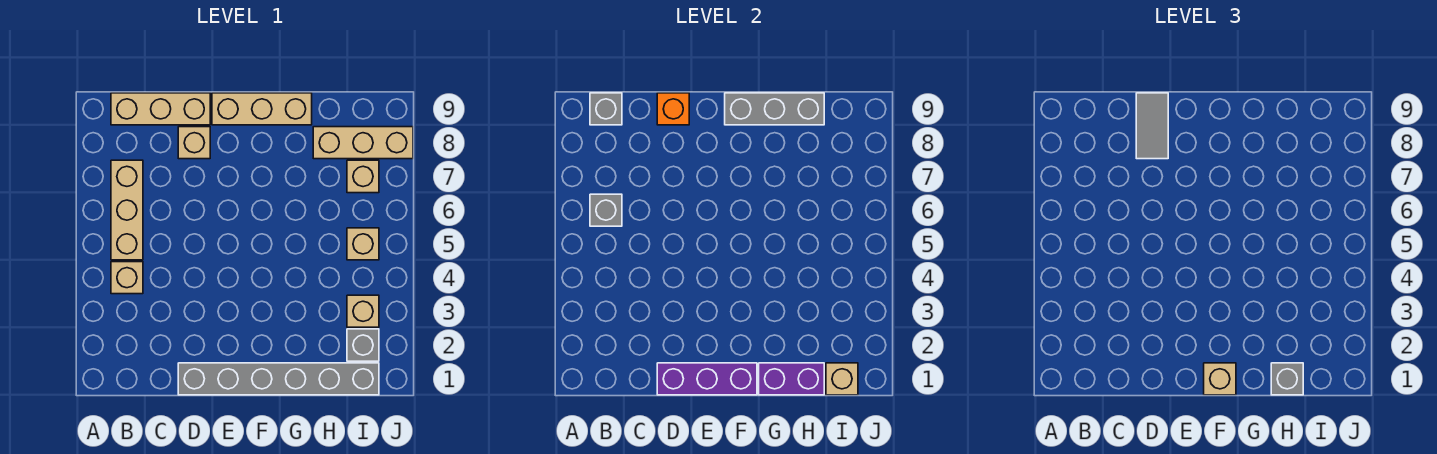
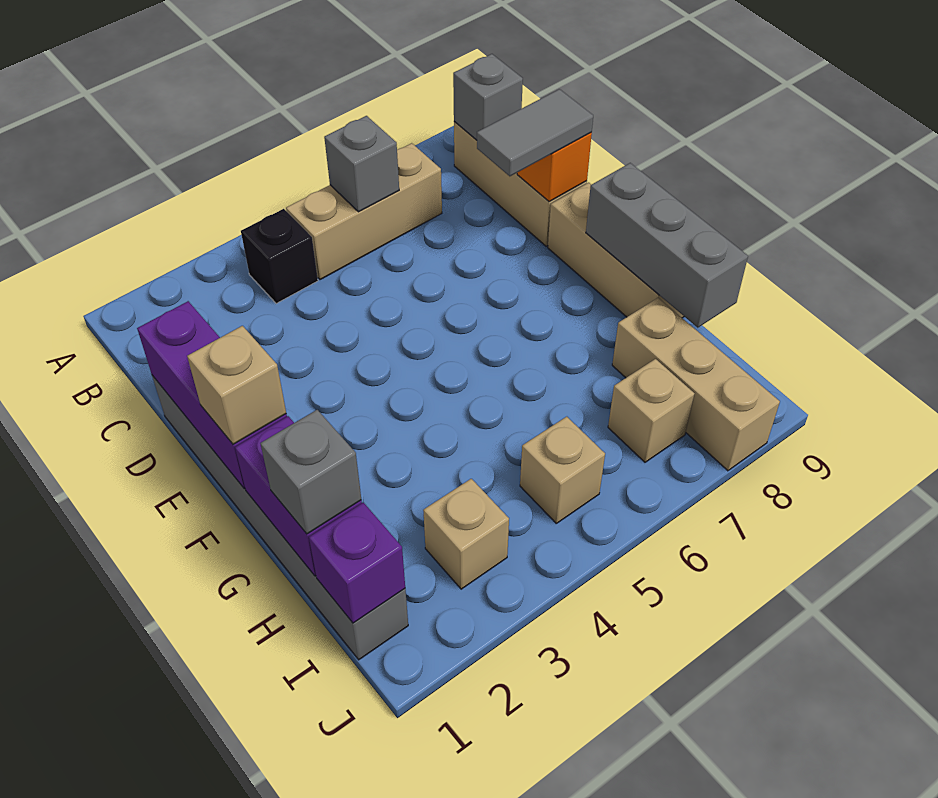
tan brick B4 level 1 -> black brick B4 level 1
tan brick D8 level 1 -> none
tan brick I1 level 2 -> purple brick I1 level 2
grey brick I2 level 1 -> none

